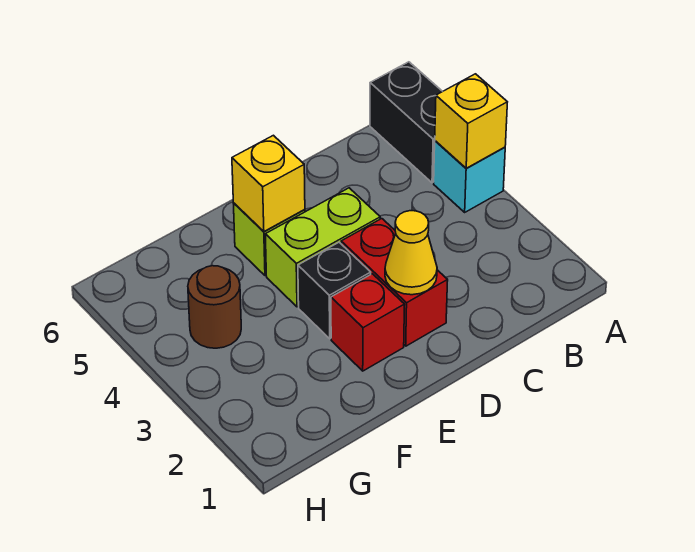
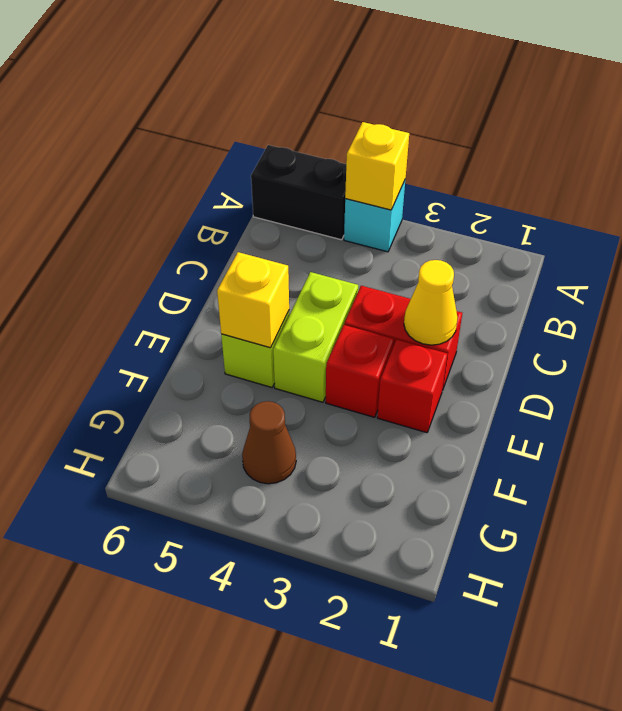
black brick E3 level 1 -> red brick E3 level 1
brown round brick G4 level 1 -> brown cone G4 level 1

